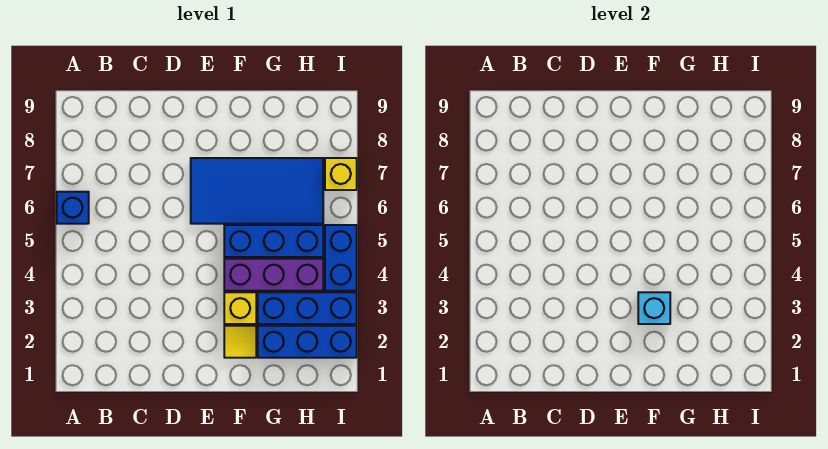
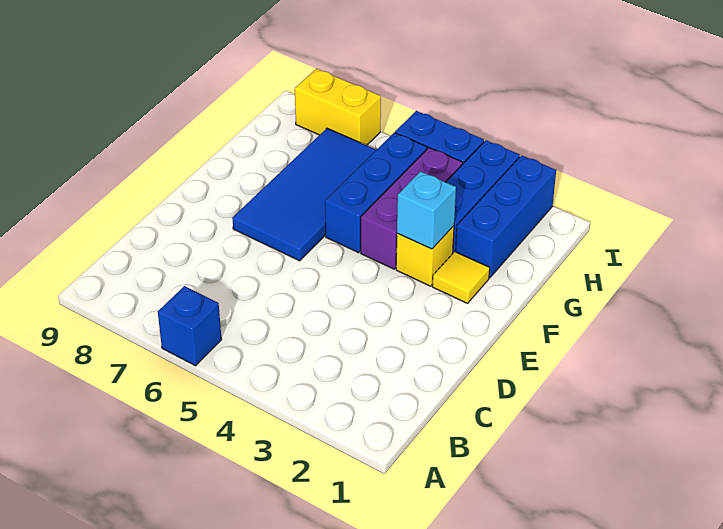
yellow brick I7 level 1 -> yellow brick I7:I8 level 1

